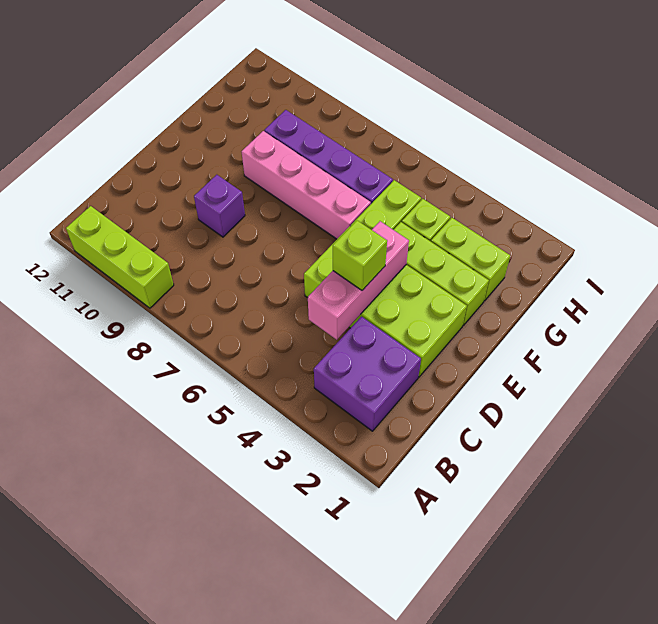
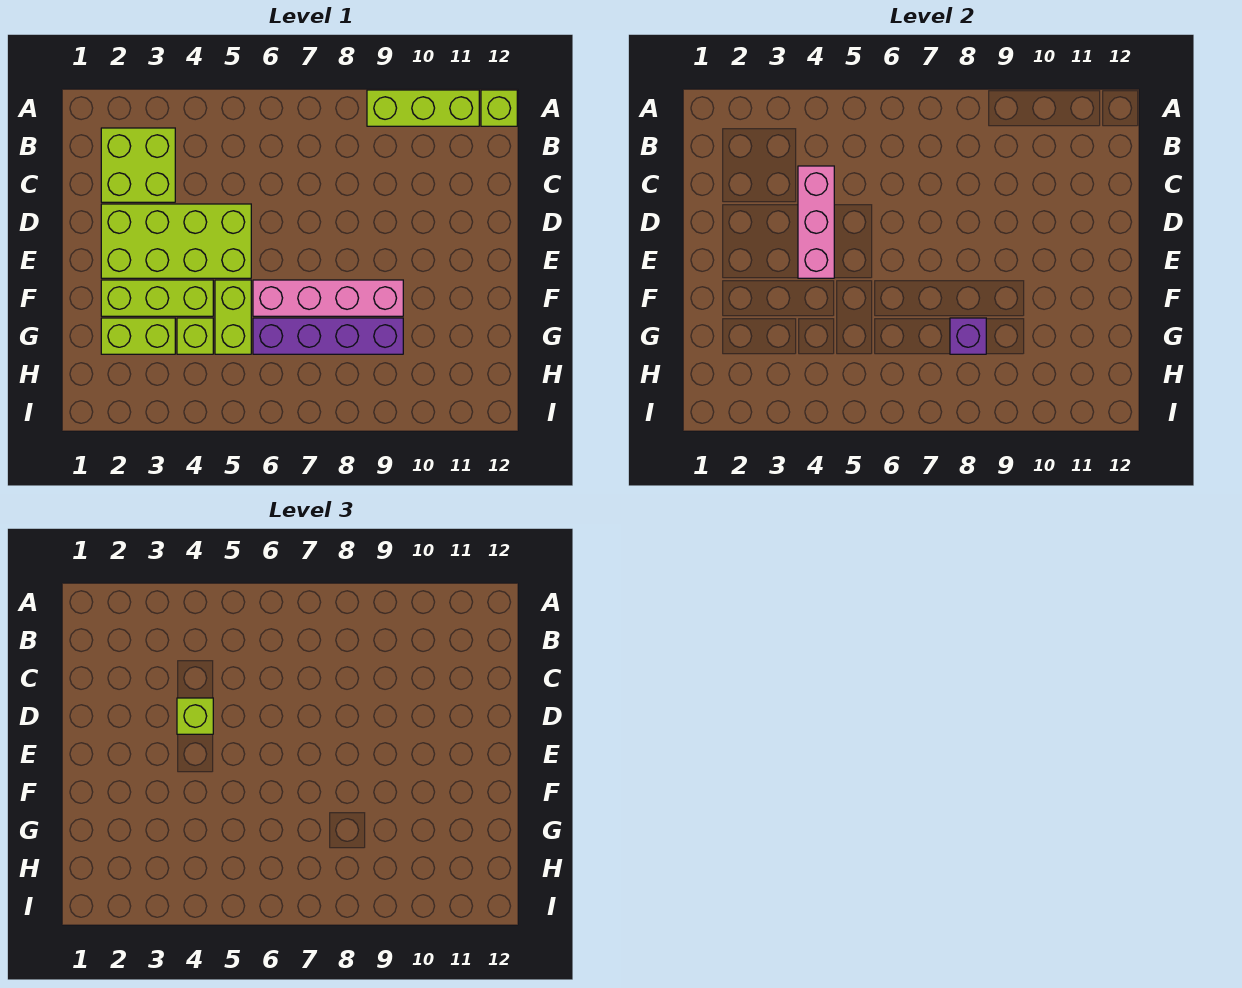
none -> lime brick A12 level 1
purple brick B2:C3 level 1 -> lime brick B2:C3 level 1
purple brick D9 level 1 -> purple brick G8 level 2

